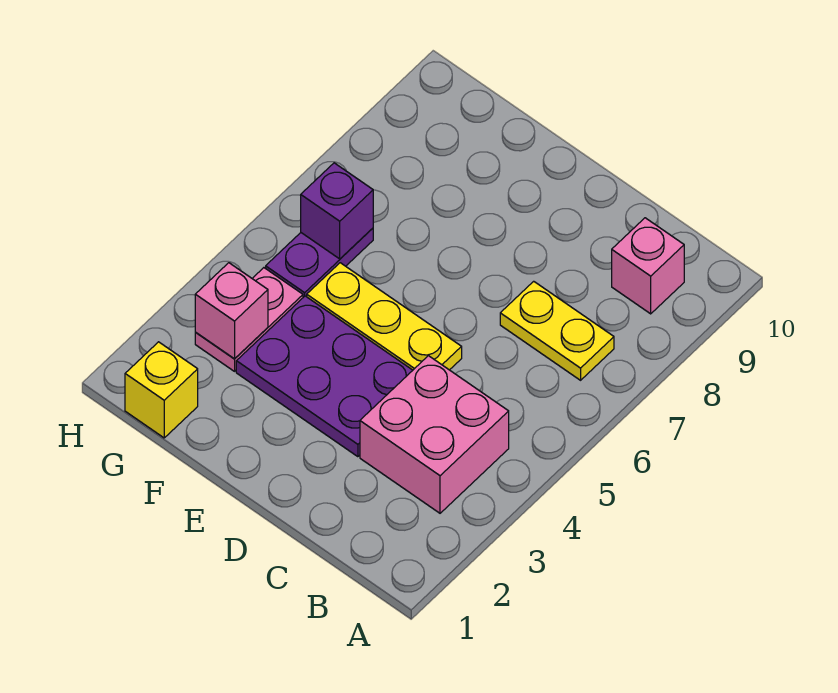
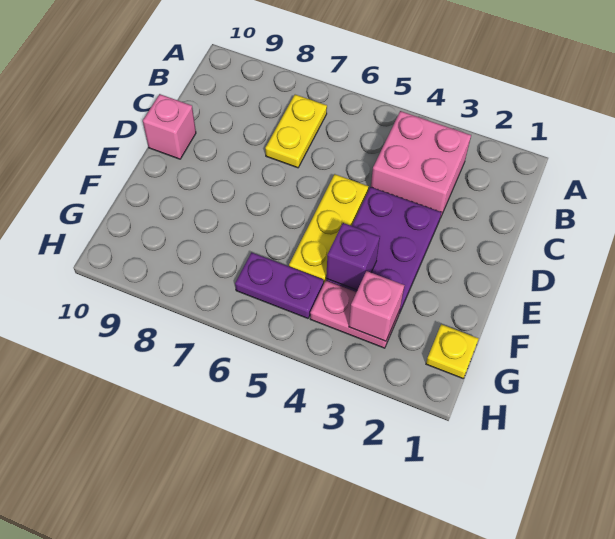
pink brick B9 level 1 -> pink brick D10 level 1
yellow brick G1 level 1 -> yellow plate G1 level 1
purple brick G6 level 2 -> purple brick F4 level 2

